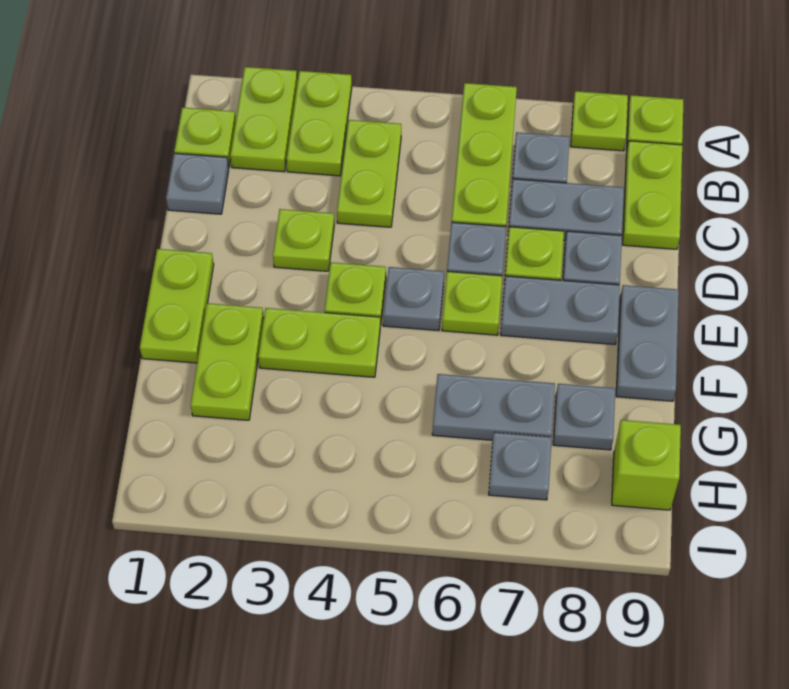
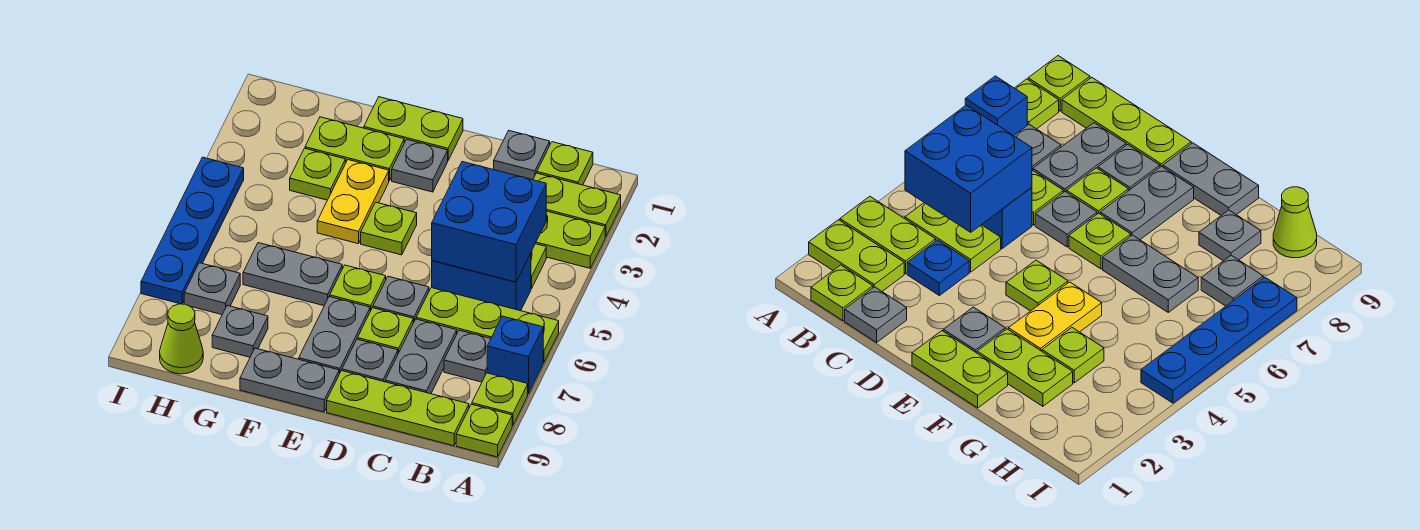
none -> blue brick A7 level 1
none -> blue brick B4:C5 level 2
none -> blue brick B5:C5 level 1
lime plate B9:C9 level 1 -> lime plate B9:D9 level 1
none -> blue plate C3 level 1
lime plate D3 level 1 -> lime plate G3 level 1
grey plate E5 level 1 -> grey plate E2 level 1
lime plate F3:F4 level 1 -> yellow plate F3:F4 level 1
grey plate G6:G7 level 1 -> grey plate F6:G6 level 1
lime brick H9 level 1 -> lime cone H9 level 1
none -> blue plate I4:I7 level 1

